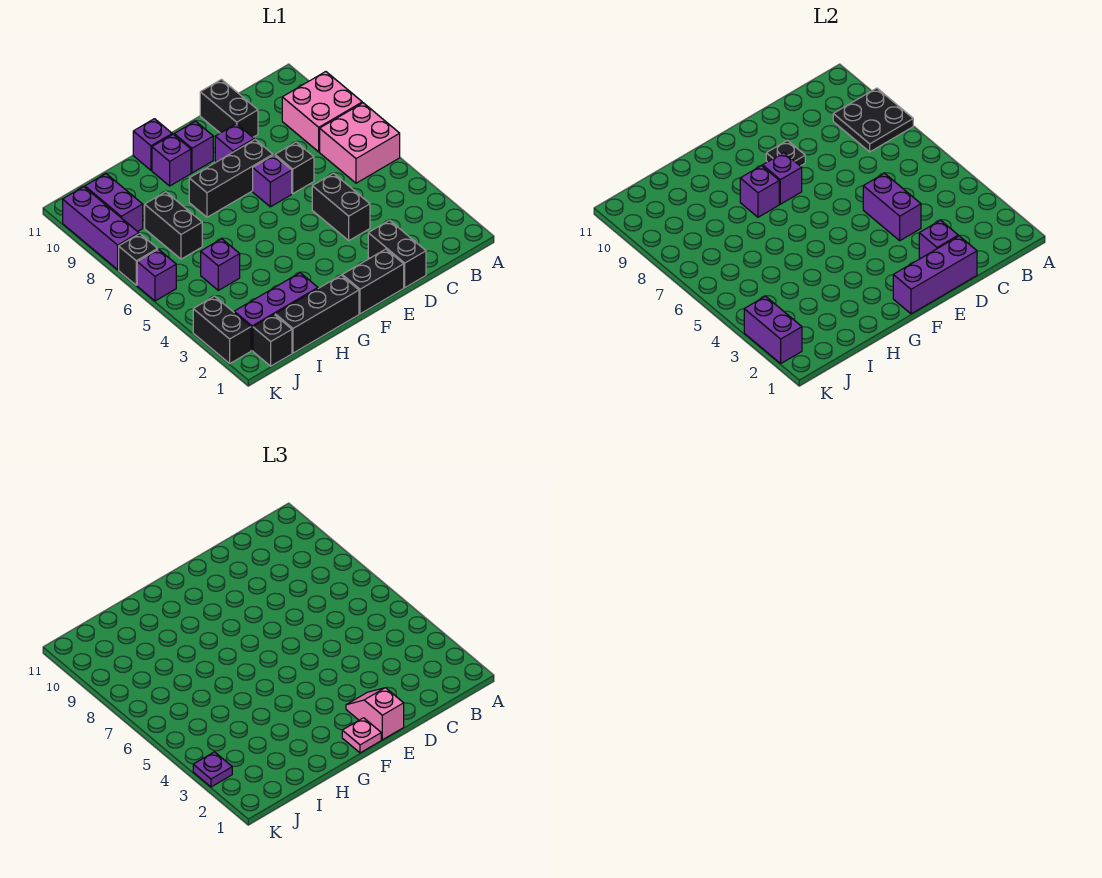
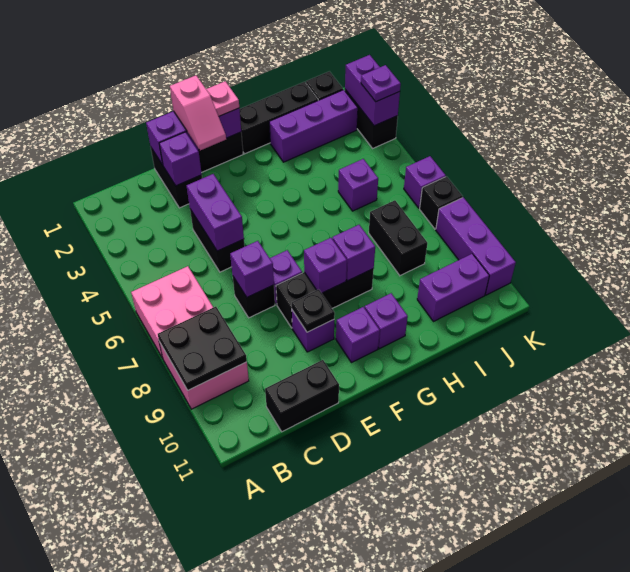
black brick D10:D11 level 1 -> black brick C11:D11 level 1
purple brick G11 level 1 -> purple brick D7 level 2
purple brick J9:J10 level 1 -> purple brick I10:J10 level 1

